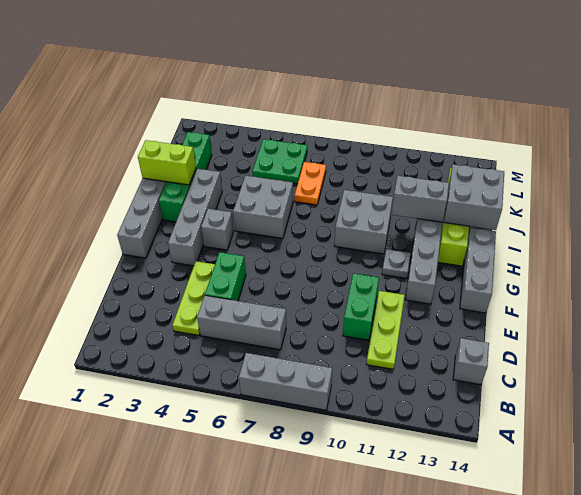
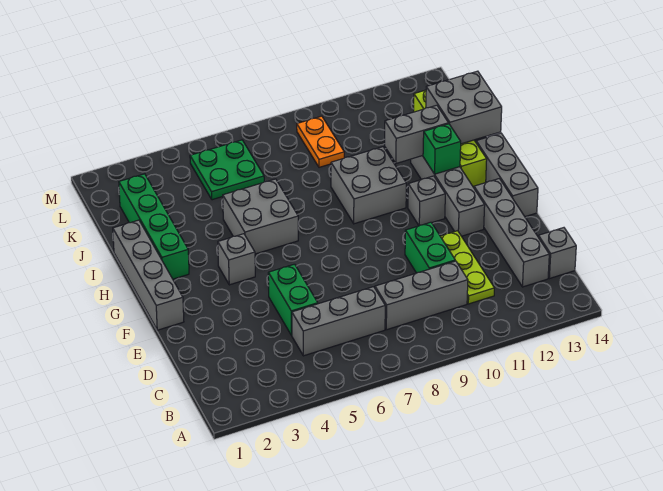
grey brick A7:A9 level 1 -> grey brick C8:C10 level 1
lime plate C4:E4 level 1 -> none
grey brick F3:I3 level 1 -> grey brick C13:F13 level 1
grey plate G11 level 1 -> grey brick G11 level 1
none -> green brick H12 level 2
lime brick I1:I2 level 2 -> none
orange plate J7:K7 level 1 -> orange plate K9:L9 level 1

